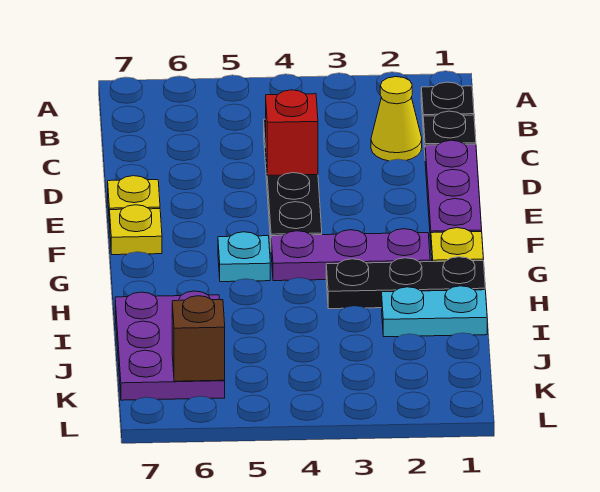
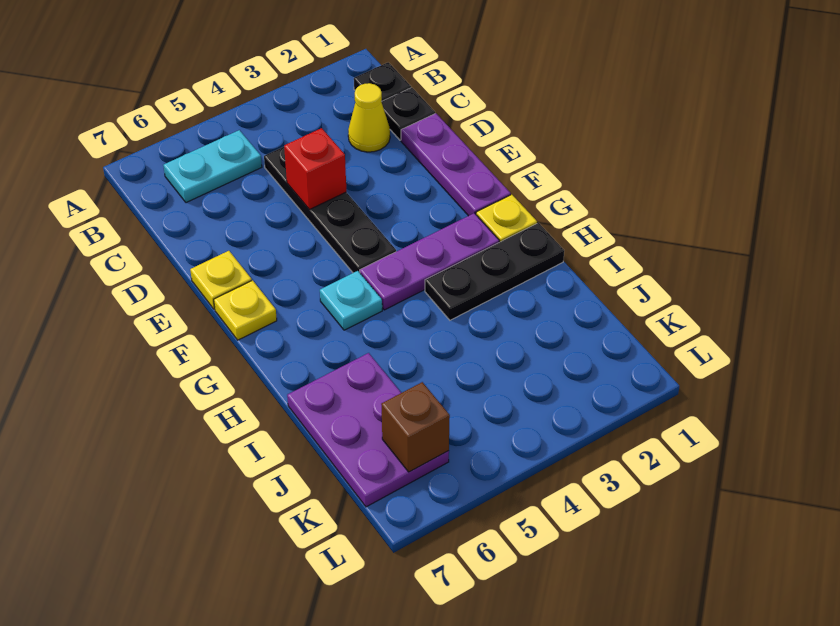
cyan plate I1:I2 level 1 -> cyan plate B5:B6 level 1

